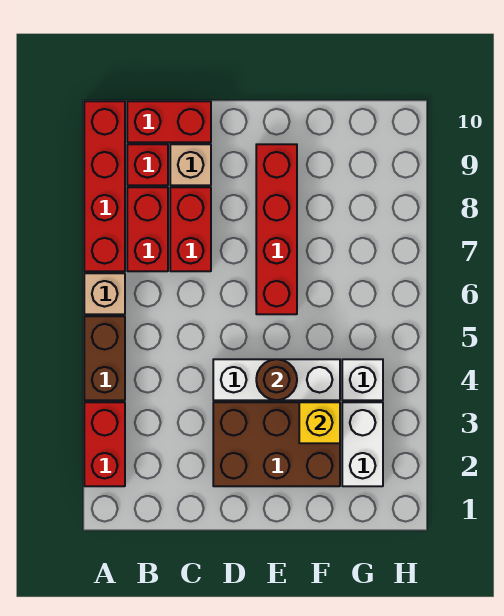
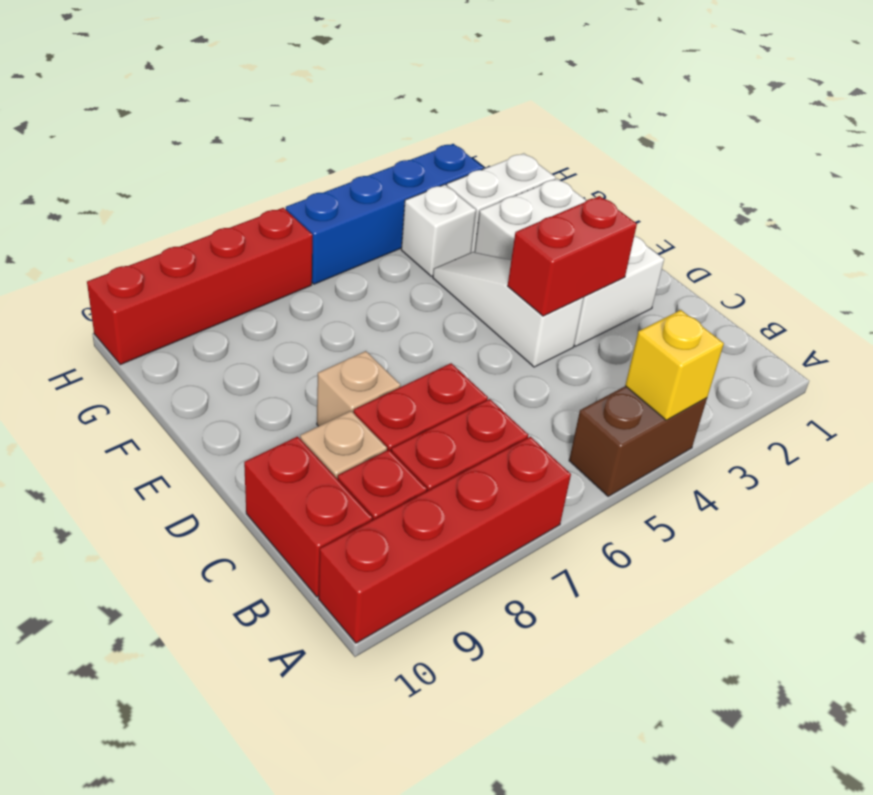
red brick A2:A3 level 1 -> red brick D3:D4 level 2
tan brick A6 level 1 -> tan brick D8 level 1
brown brick D2:F3 level 1 -> white brick D2:F3 level 1
white brick D4:F4 level 1 -> white slope D4:F4 level 1 top D
brown round brick E4 level 2 -> none
red brick E6:E9 level 1 -> red brick H7:H10 level 1
yellow brick F3 level 2 -> yellow brick A4 level 2
none -> blue brick H3:H6 level 1

